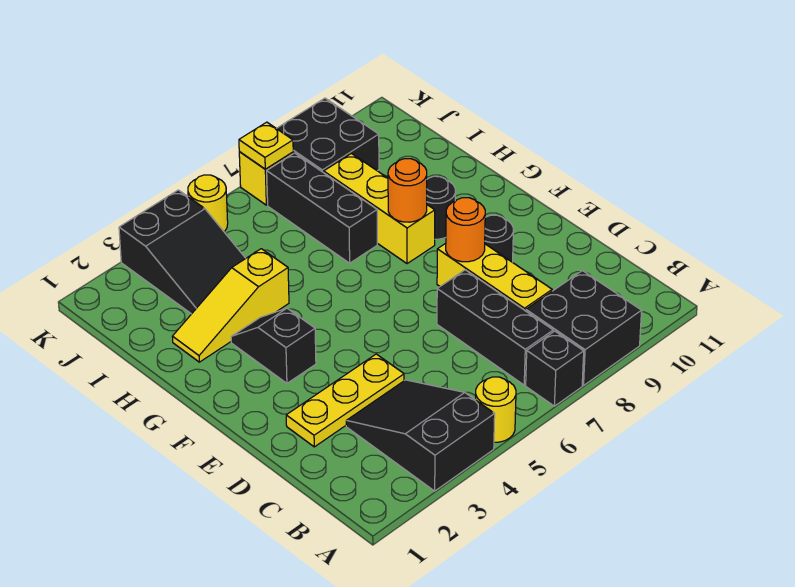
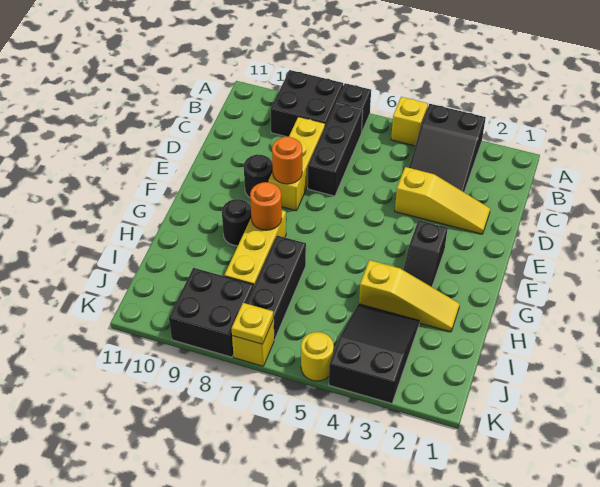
yellow round brick A5 level 1 -> yellow brick A5 level 1
yellow plate D2:D4 level 1 -> yellow slope D2:D4 level 1 top 4

